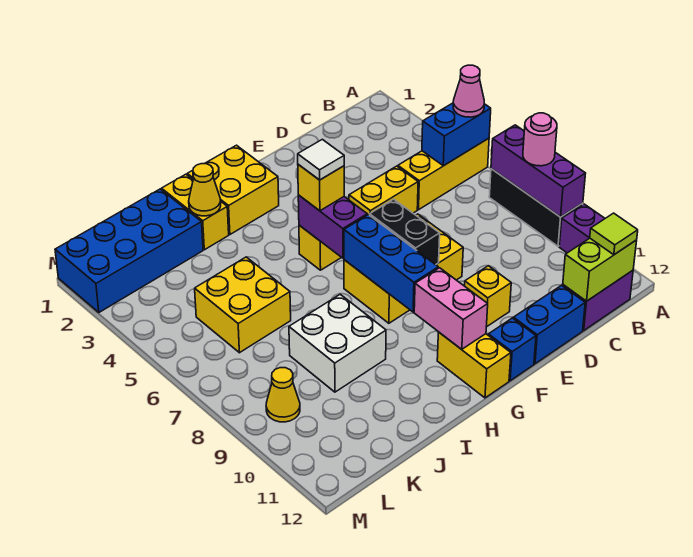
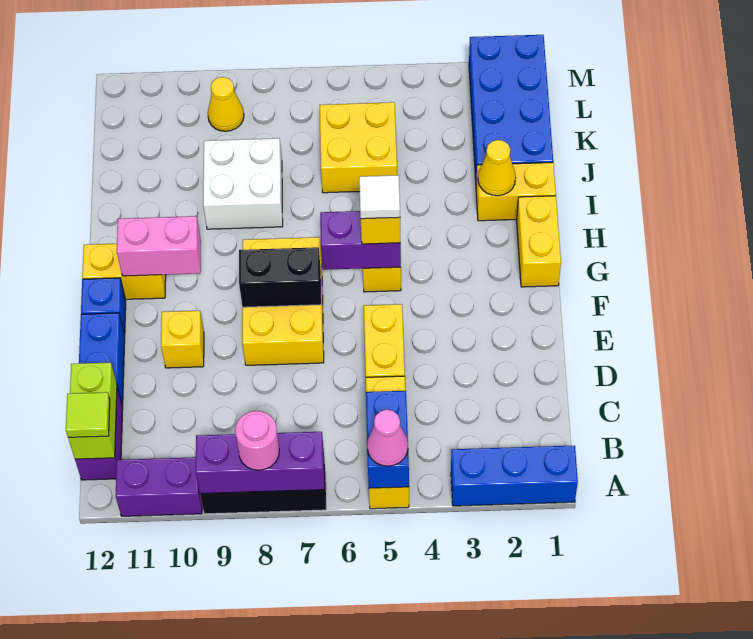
yellow brick G1:H2 level 1 -> yellow brick G1:H1 level 1
blue brick G7:G9 level 2 -> blue brick A1:A3 level 1

